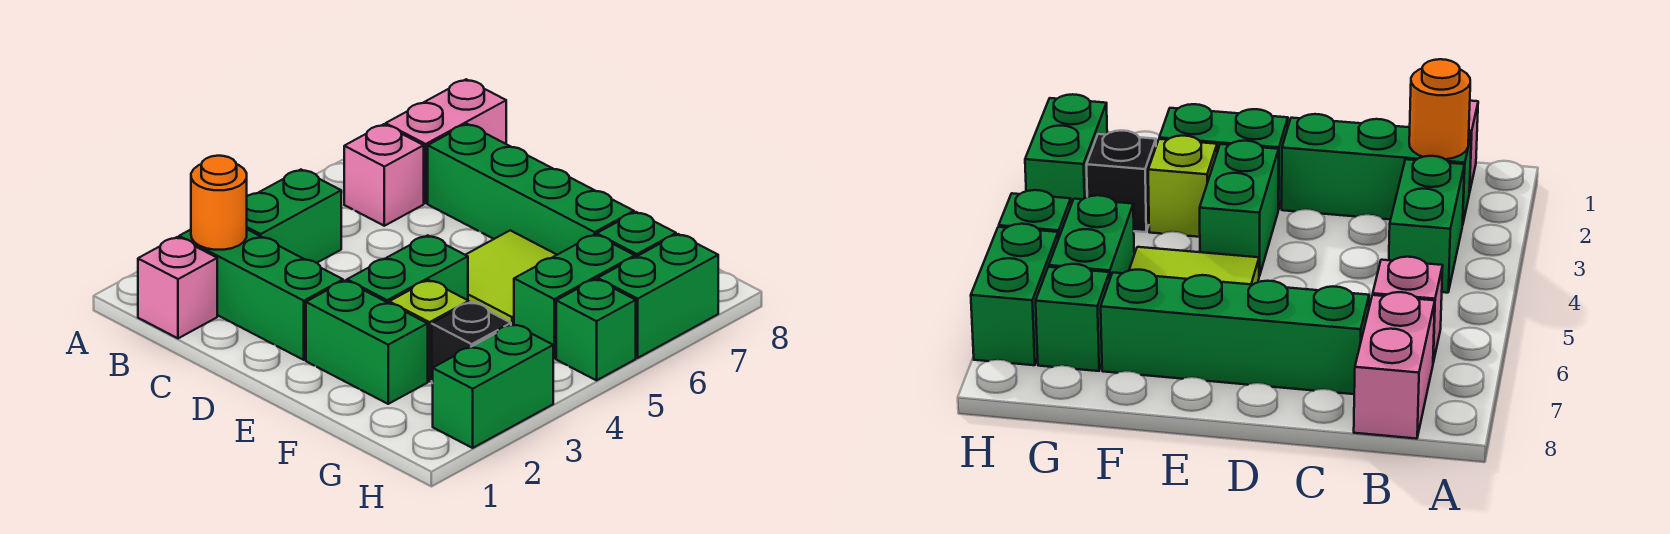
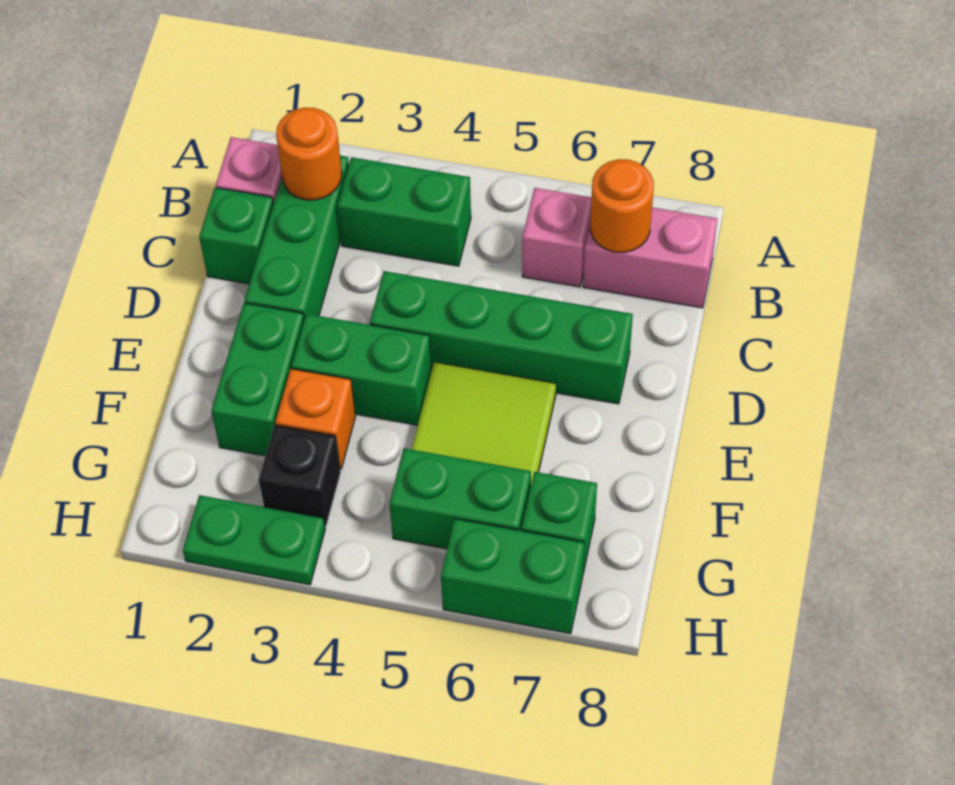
none -> orange round brick B7 level 2
green brick C7:F7 level 1 -> green brick D4:D7 level 1
lime brick F3 level 1 -> orange brick F3 level 1
green brick H2:H3 level 1 -> green plate H2:H3 level 1
green brick H5 level 1 -> green brick C1 level 1

